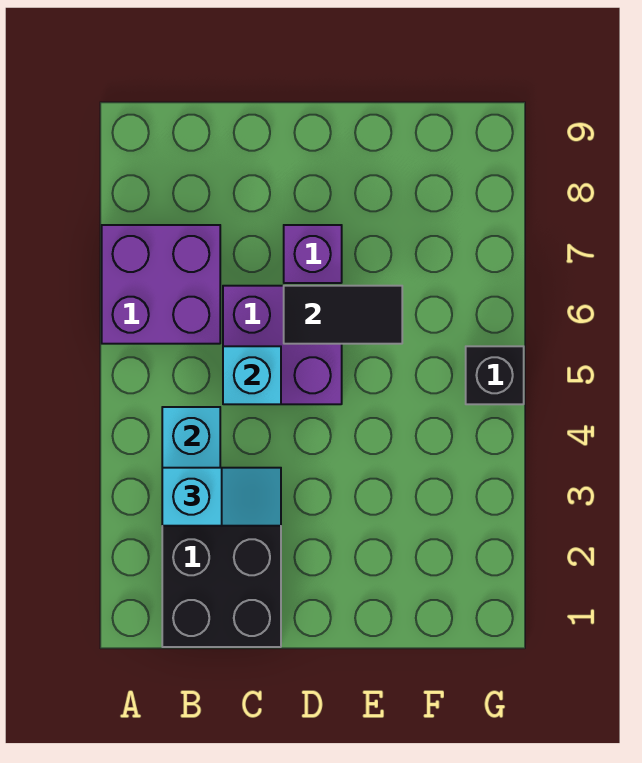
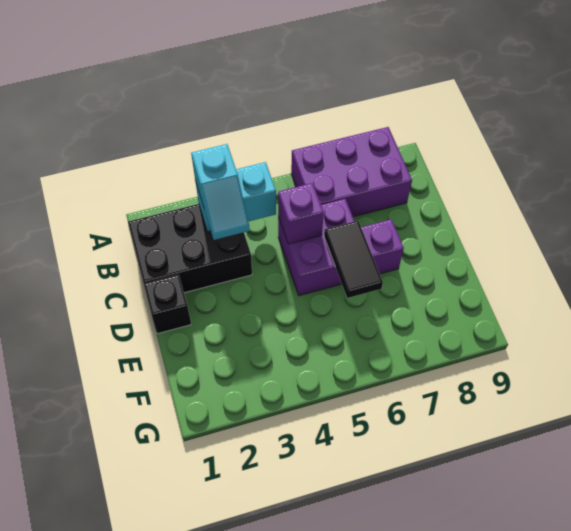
purple brick A6:B7 level 1 -> purple brick A6:B8 level 1
cyan brick C5 level 2 -> purple brick C5 level 2
black brick G5 level 1 -> black brick D1 level 1

